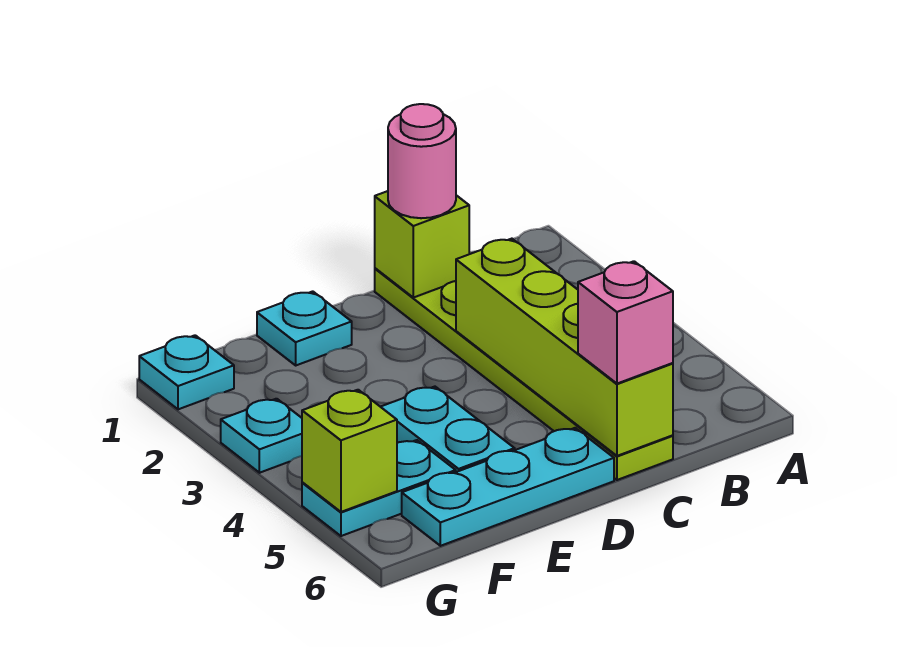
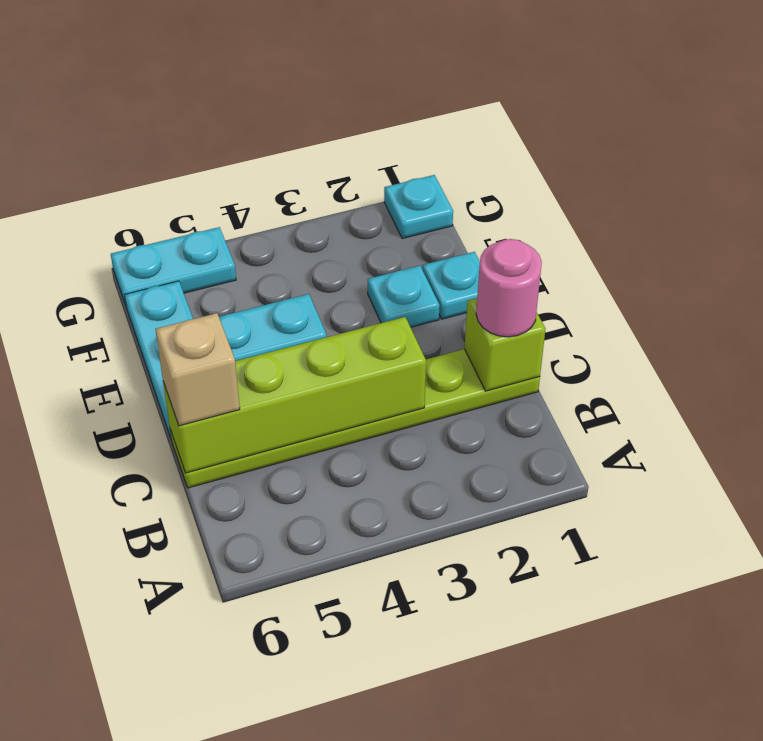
pink brick C6 level 3 -> tan brick C6 level 3
cyan plate F5:G5 level 1 -> cyan plate G5:G6 level 1
cyan plate G3 level 1 -> cyan plate E2 level 1
lime brick G5 level 2 -> none

